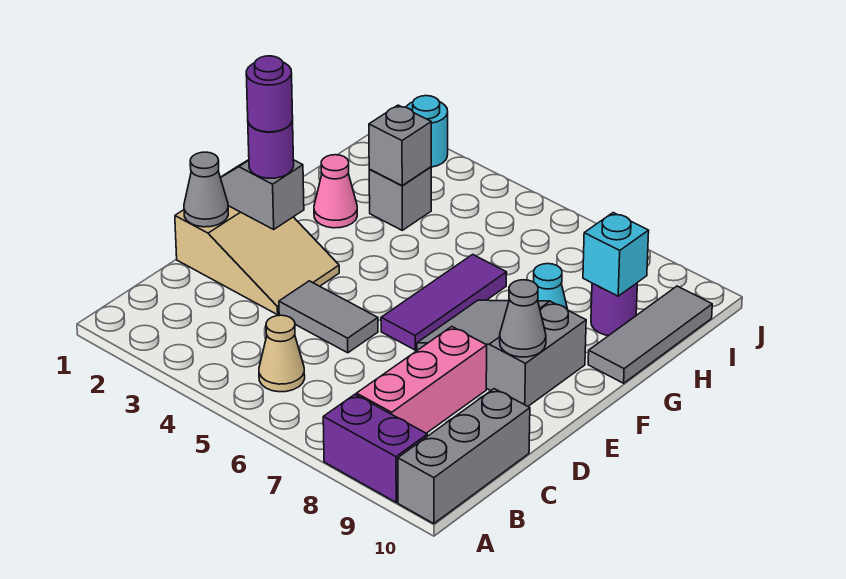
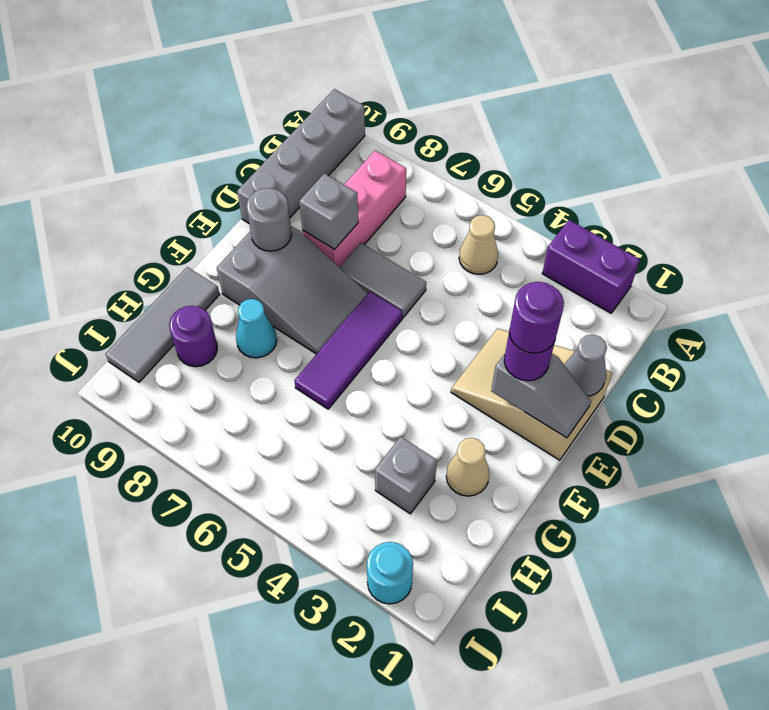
purple brick A8:A9 level 1 -> purple brick A2:A3 level 1
grey brick A10:C10 level 1 -> grey brick A10:D10 level 1
grey tile D4:D5 level 1 -> grey tile D6:D7 level 1
grey cone E9 level 2 -> grey round brick E9 level 2
pink cone G2 level 1 -> tan cone G2 level 1
grey brick H3 level 2 -> grey brick D8 level 2
cyan brick H9 level 2 -> none

